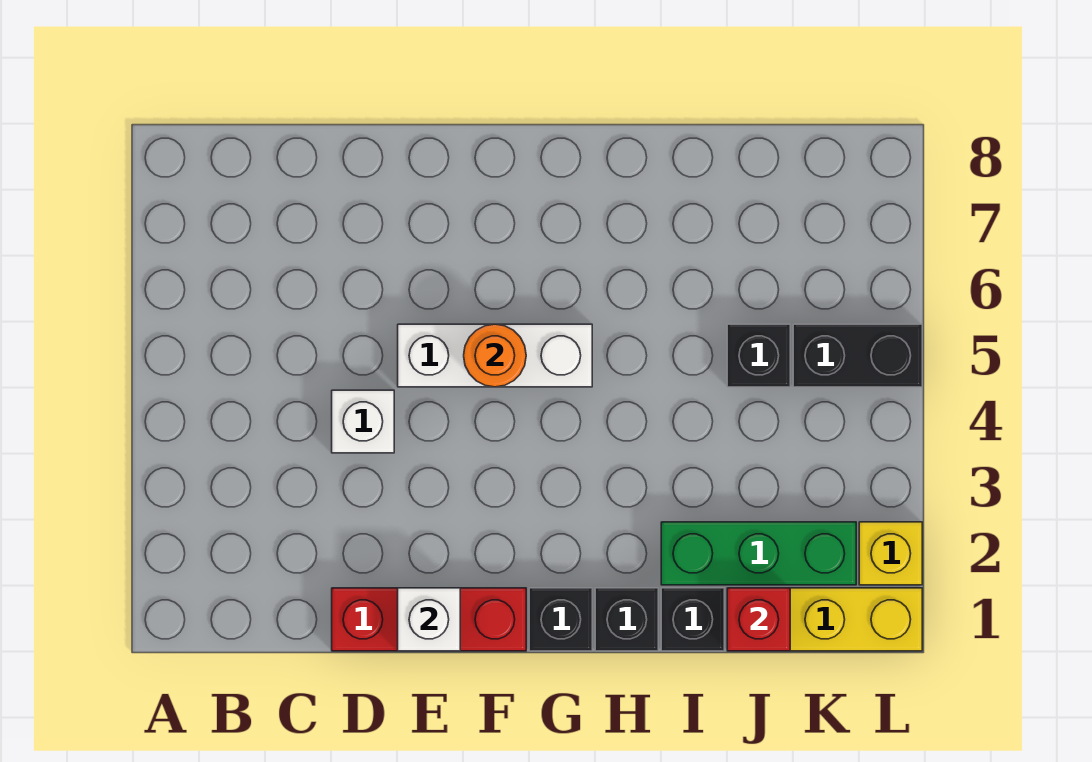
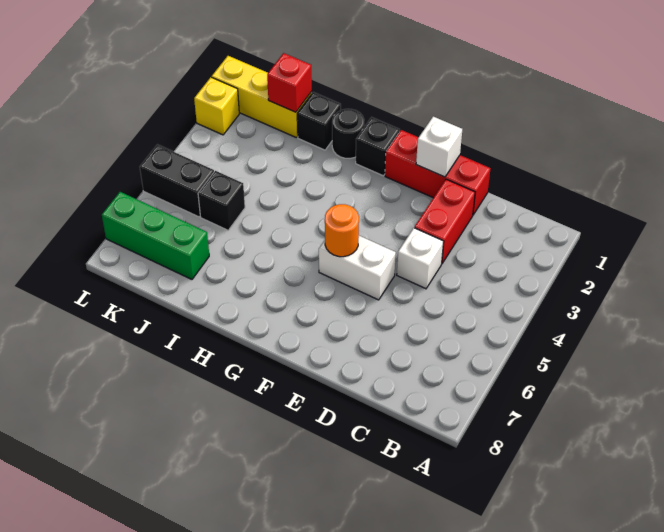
none -> red brick D2:D3 level 1
white brick E5:G5 level 1 -> white brick E5:F5 level 1
black brick H1 level 1 -> black round brick H1 level 1
green brick I2:K2 level 1 -> green brick J7:L7 level 1

